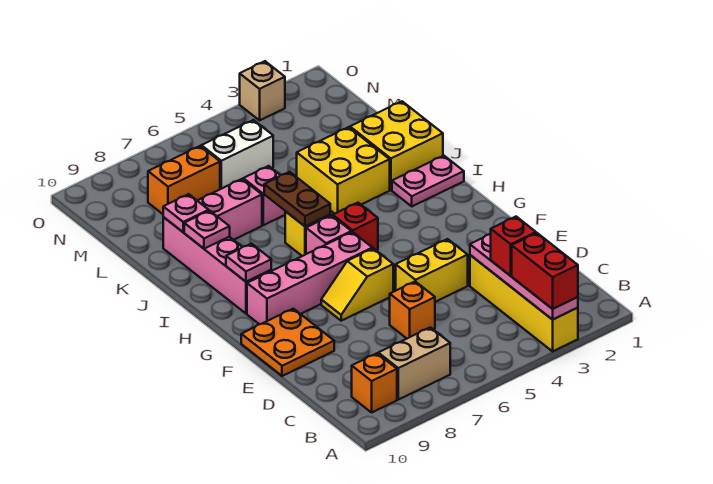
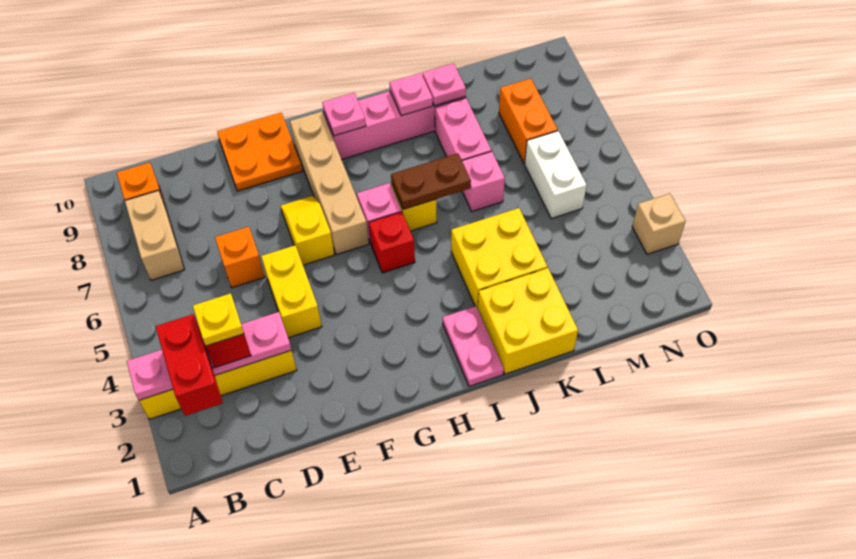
red brick A3:B3 level 3 -> red brick B2:B3 level 3
none -> yellow plate C3 level 4
pink brick G6:G9 level 1 -> tan brick G6:G9 level 1

